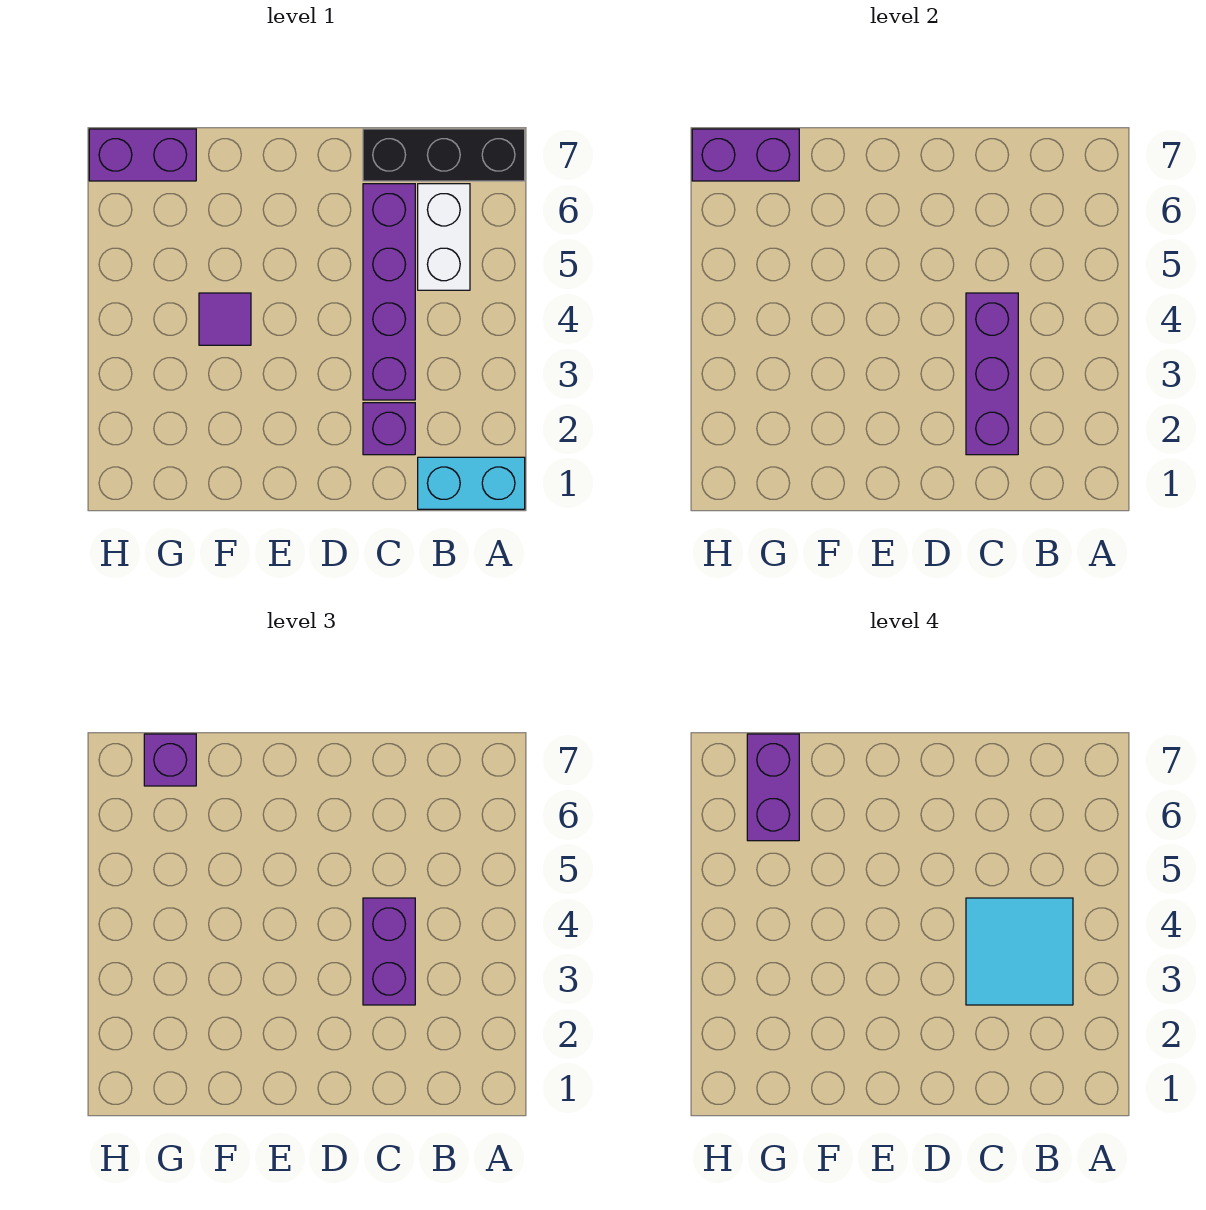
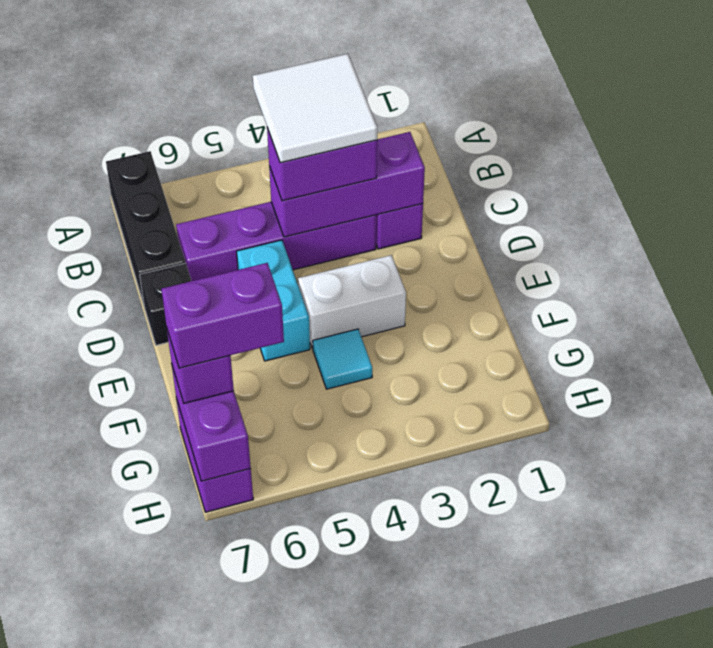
cyan brick A1:B1 level 1 -> cyan brick D5:E5 level 1
cyan tile B3:C4 level 4 -> white tile B3:C4 level 4
white brick B5:B6 level 1 -> white brick E3:E4 level 1
none -> black brick D7 level 1
purple tile F4 level 1 -> cyan tile F4 level 1

